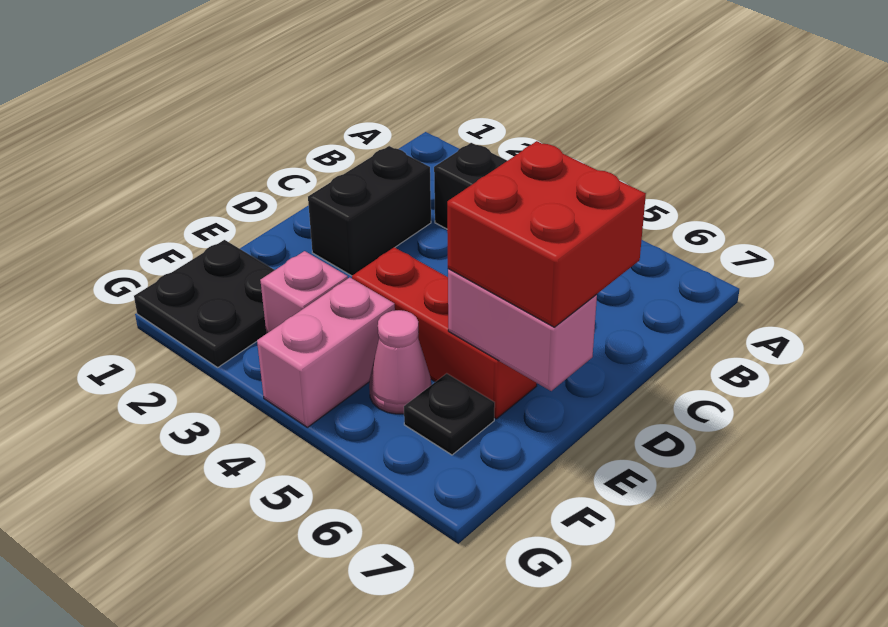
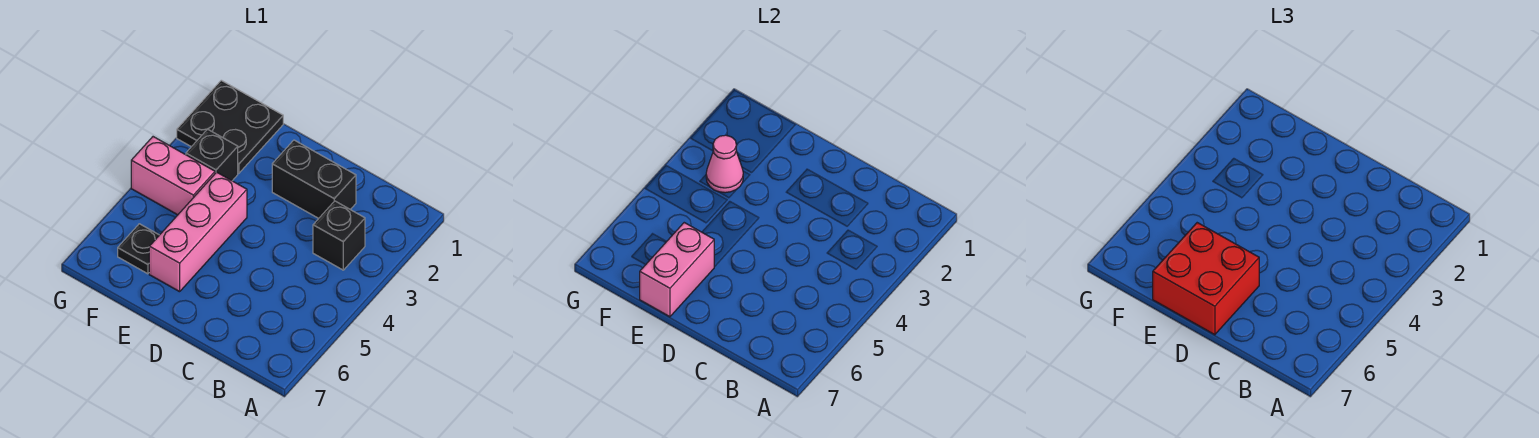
red brick E4:E6 level 1 -> pink brick E4:E6 level 1
pink brick F3 level 1 -> black brick F3 level 1
pink cone F5 level 1 -> pink cone F3 level 2

